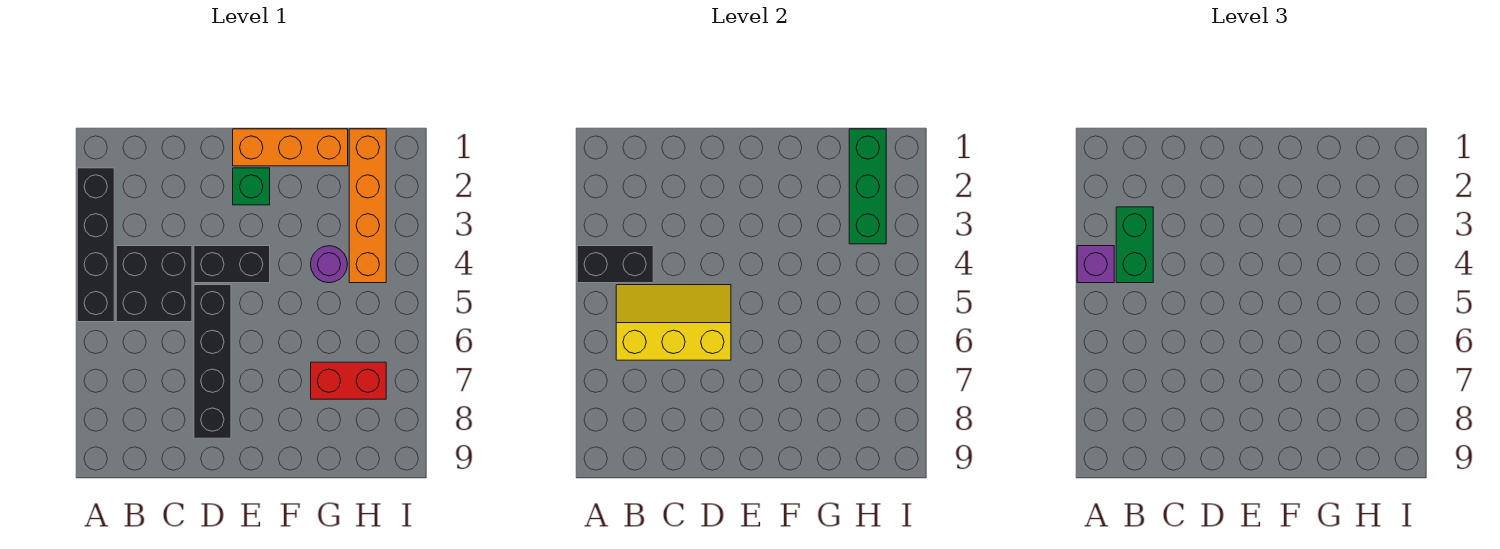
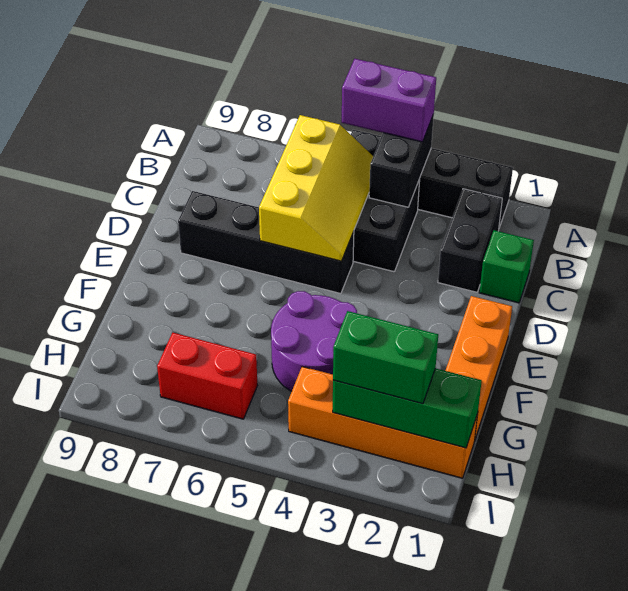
purple brick A4 level 3 -> purple brick A4:A5 level 3
green brick B3:B4 level 3 -> green brick H2:H3 level 3
black brick D4:E4 level 1 -> black brick B2:C2 level 1
green brick E2 level 1 -> green brick C1 level 1
purple round brick G4 level 1 -> purple round brick F4:G5 level 1
red brick G7:H7 level 1 -> red brick H6:H7 level 1

